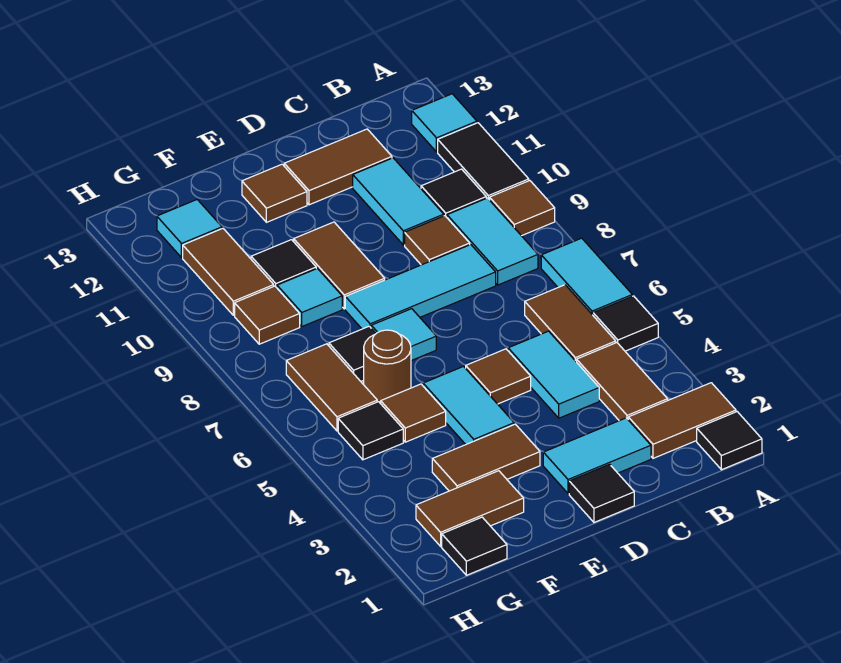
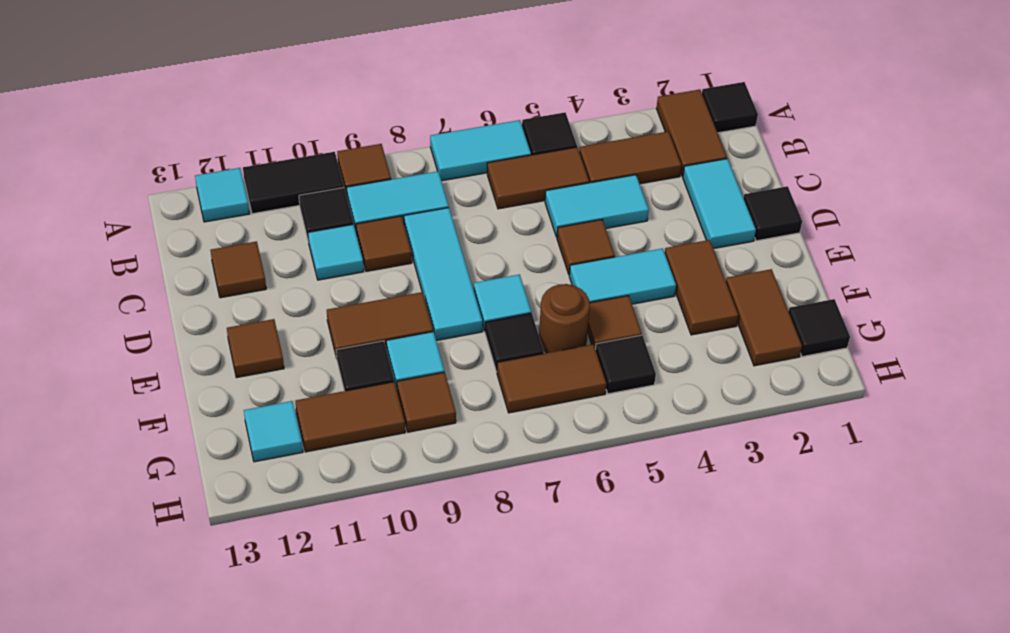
cyan tile C10:C11 level 1 -> cyan tile C10 level 1
brown tile C12:D12 level 1 -> brown tile C12 level 1

